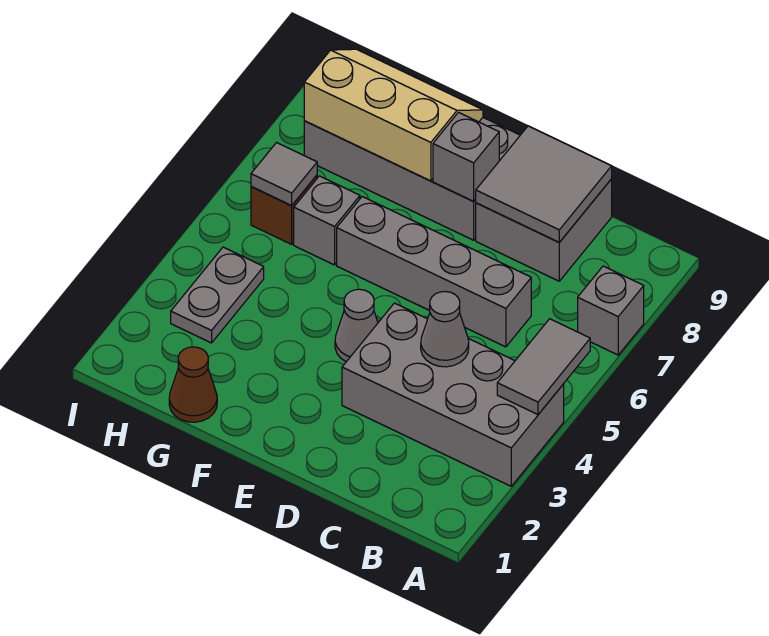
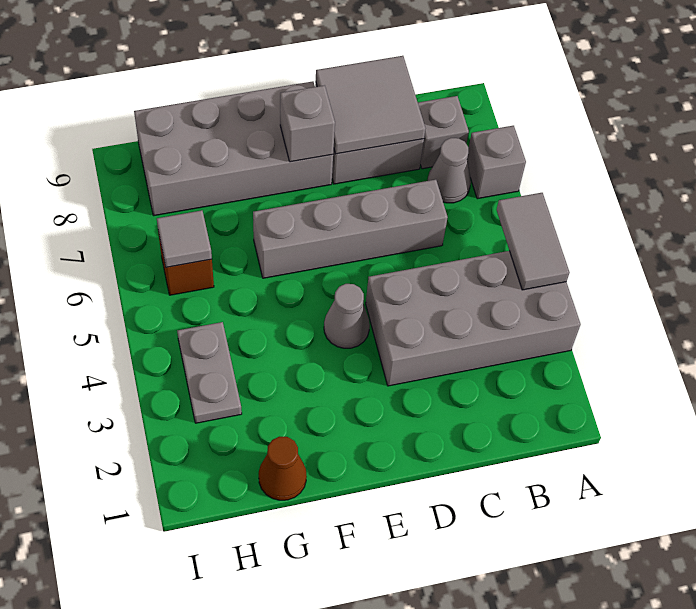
grey cone C4 level 2 -> grey cone B7 level 1
tan slope F8:H9 level 2 top 8 -> none
grey brick G6 level 1 -> grey brick B8 level 1

